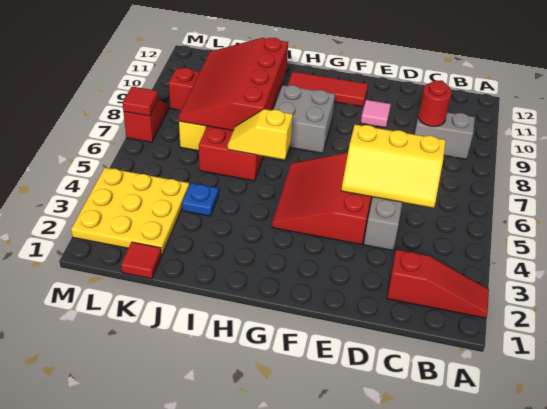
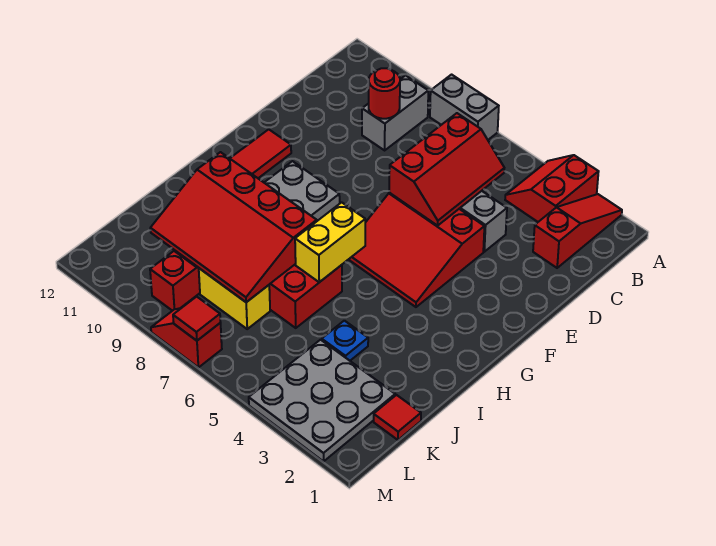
none -> red slope A3:B4 level 1 top 3
none -> grey brick A7:A8 level 1
yellow slope C5:E6 level 2 top 6 -> red slope C5:E6 level 2 top 6
pink tile E10 level 1 -> none
yellow slope H6:I6 level 2 top H -> yellow brick H6:I6 level 2
yellow plate K2:M4 level 1 -> grey plate K2:M4 level 1

